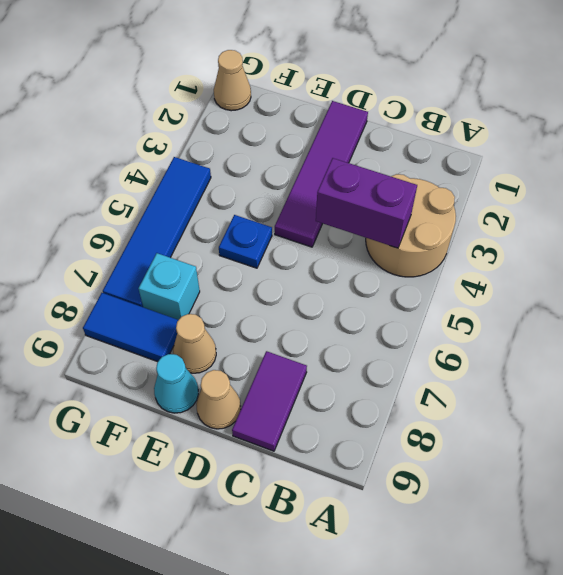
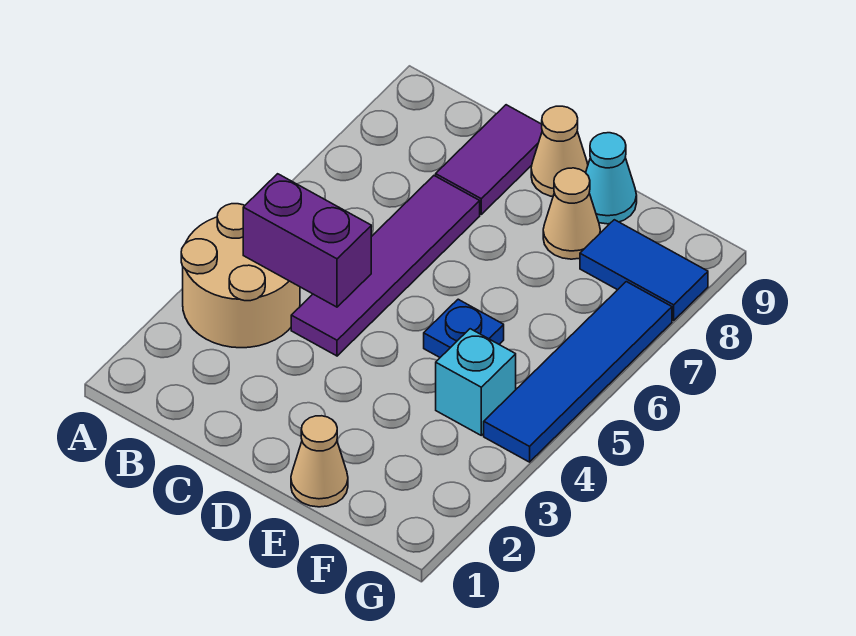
purple tile D1:D4 level 1 -> purple tile C4:C7 level 1
cyan brick F7 level 1 -> cyan brick F4 level 1
tan cone G1 level 1 -> tan cone E1 level 1

